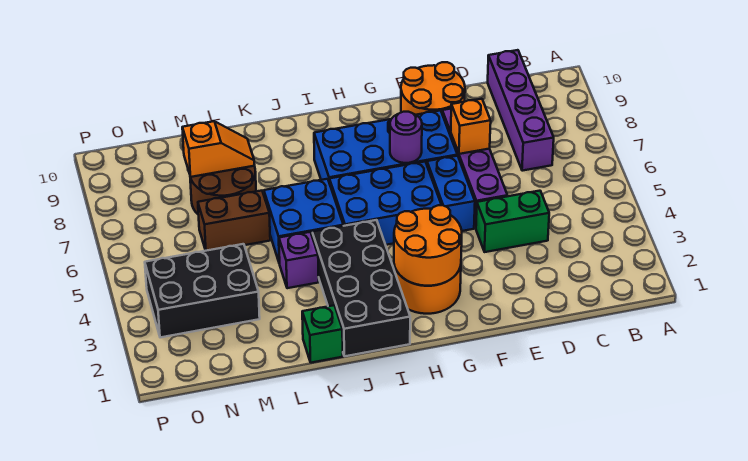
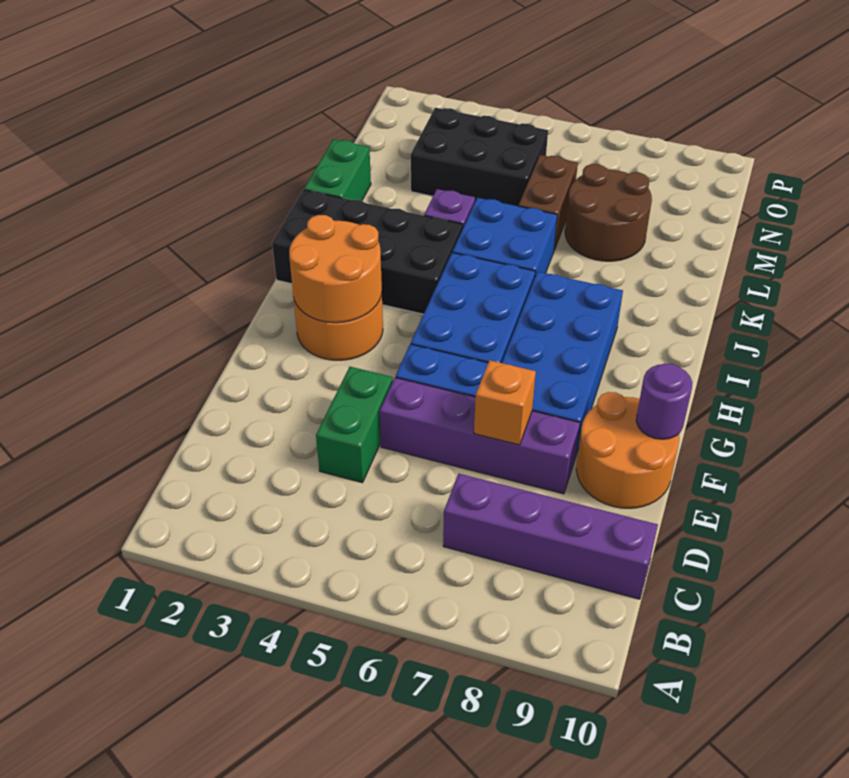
purple round brick G7 level 2 -> purple round brick F10 level 2
green brick K1 level 1 -> green brick K1:L1 level 1
orange slope L8:M8 level 2 top M -> none
black brick M3:O4 level 1 -> black brick M3:N5 level 1

